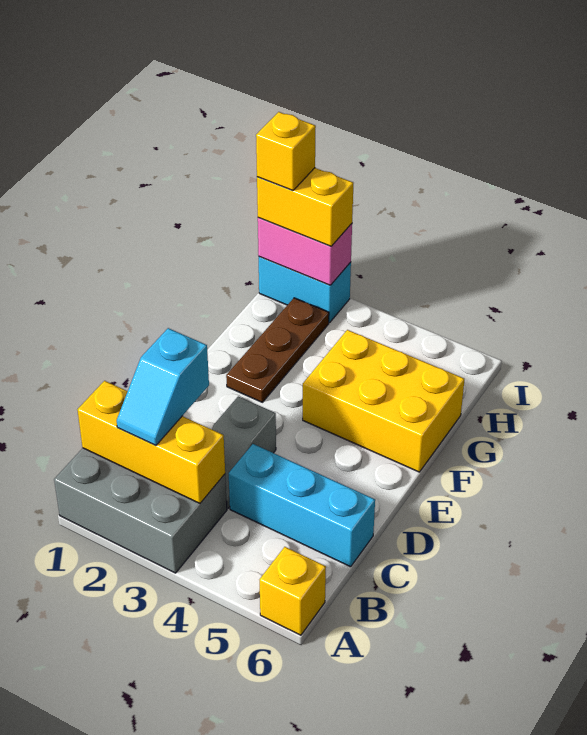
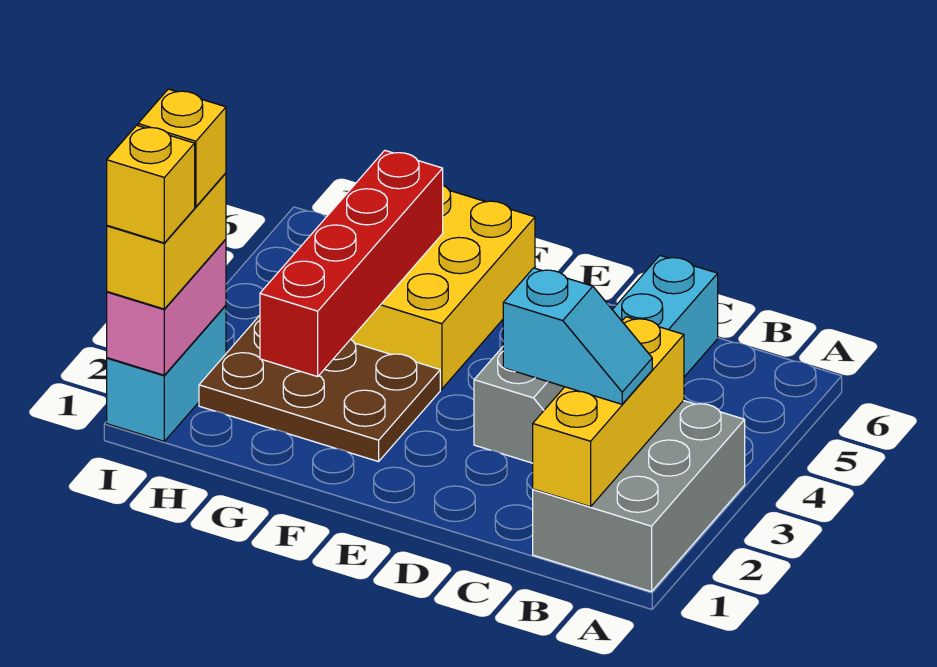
yellow brick A6 level 1 -> yellow brick I2 level 4
brown plate F2:H2 level 1 -> brown plate F2:H3 level 1
none -> red brick G2:G5 level 2

